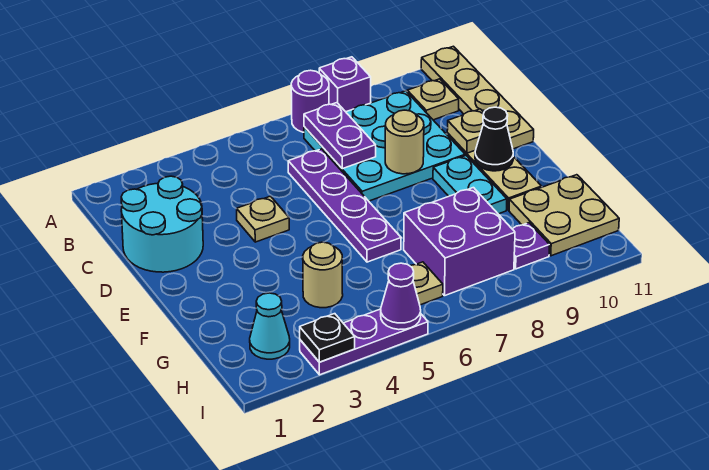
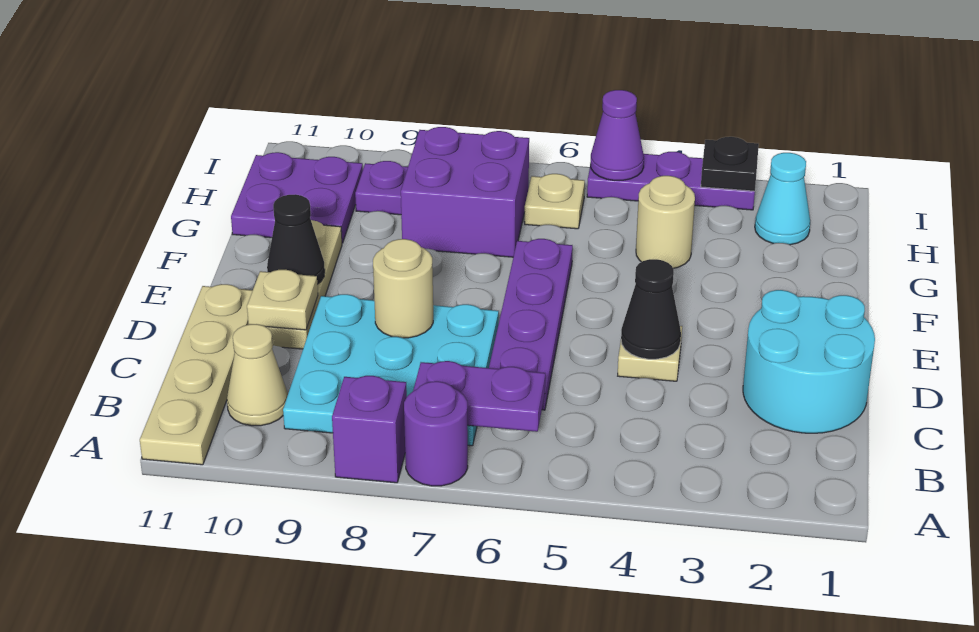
purple plate B7:C7 level 2 -> purple plate B6:B7 level 2
tan plate B10 level 1 -> tan cone B10 level 1
none -> black cone D4 level 2
cyan plate E9:F9 level 1 -> none
tan plate G10:H11 level 1 -> purple plate G10:H11 level 1

